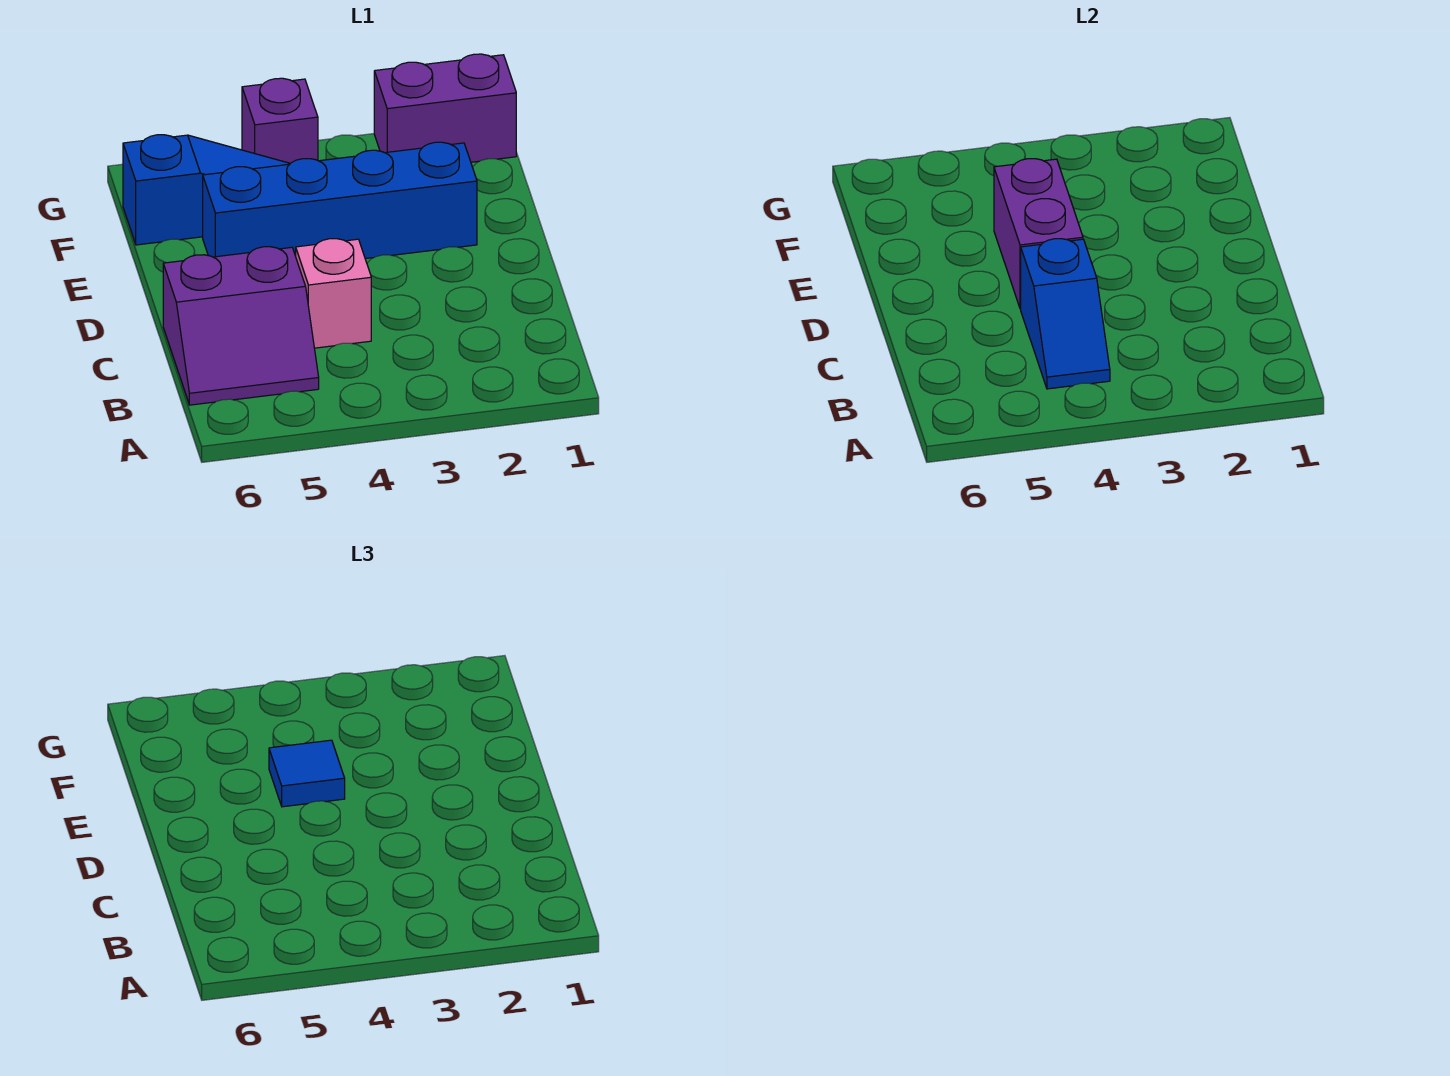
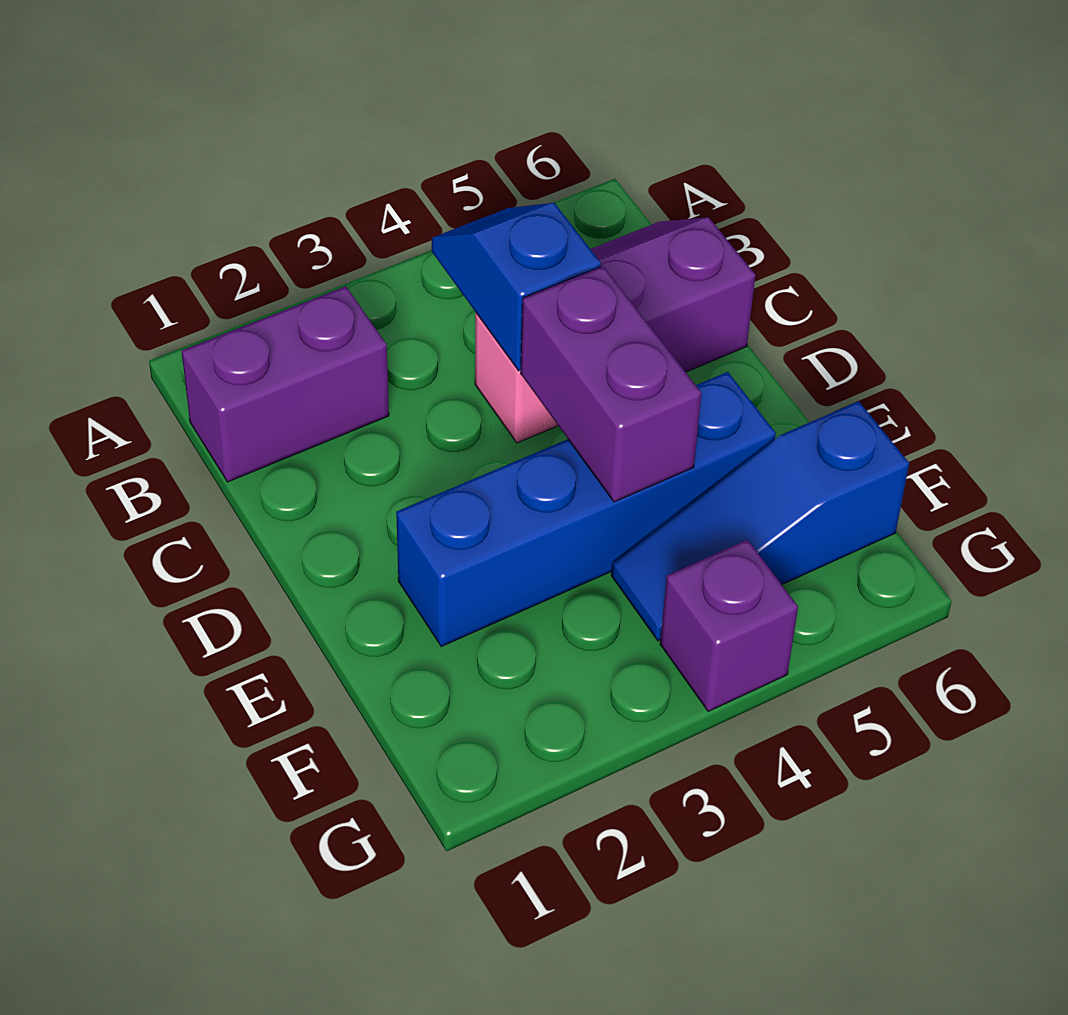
blue tile E4 level 3 -> none
purple brick G1:G2 level 1 -> purple brick B1:B2 level 1

